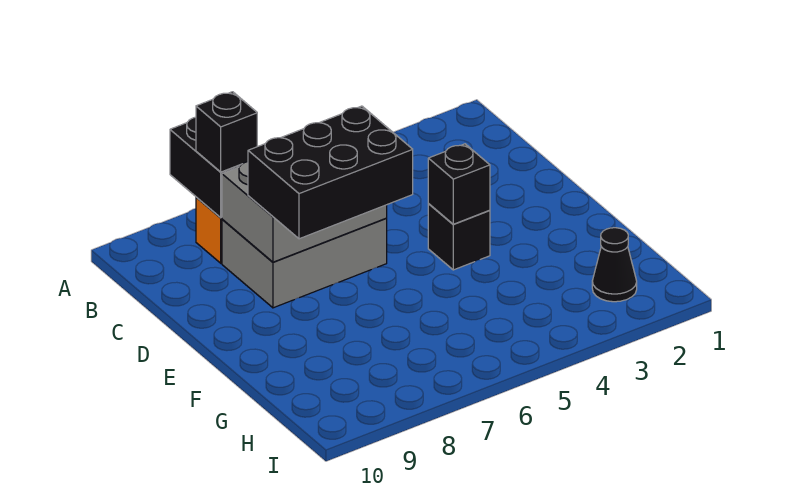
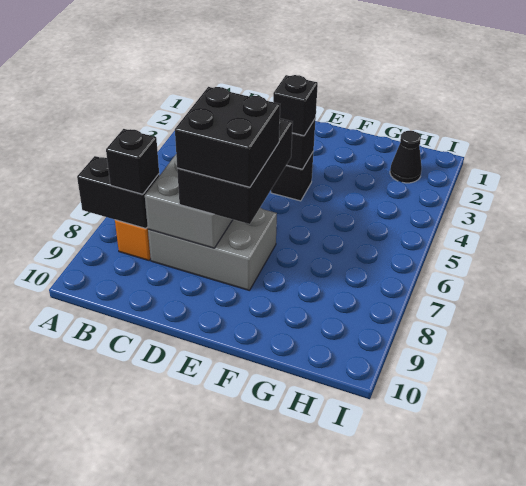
grey brick C6:D8 level 1 -> grey brick C7:E8 level 1
none -> black brick D7:E8 level 4
none -> black brick E4 level 3

